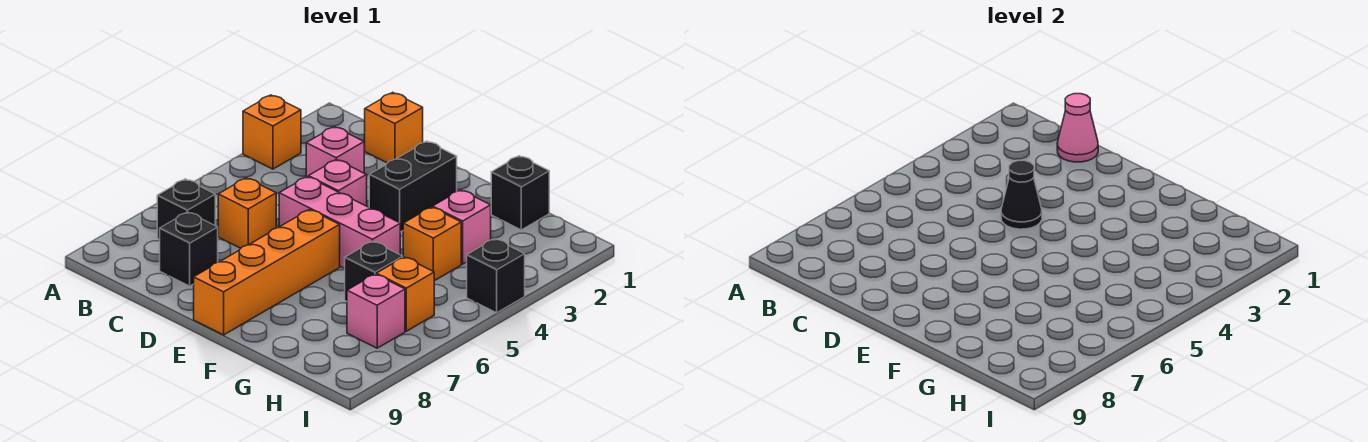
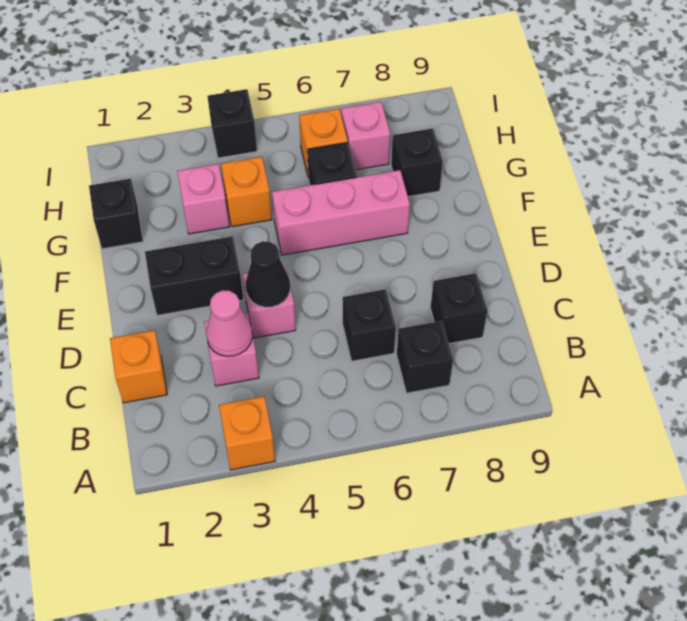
pink cone C1 level 2 -> pink cone C3 level 2
orange brick C6 level 1 -> black brick C6 level 1
pink brick D5:F5 level 1 -> pink brick F5:F7 level 1
orange brick E6:E9 level 1 -> none
none -> black brick G8 level 1

